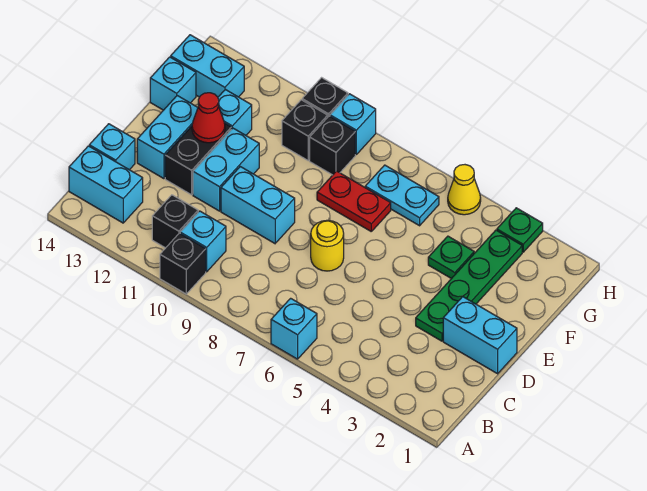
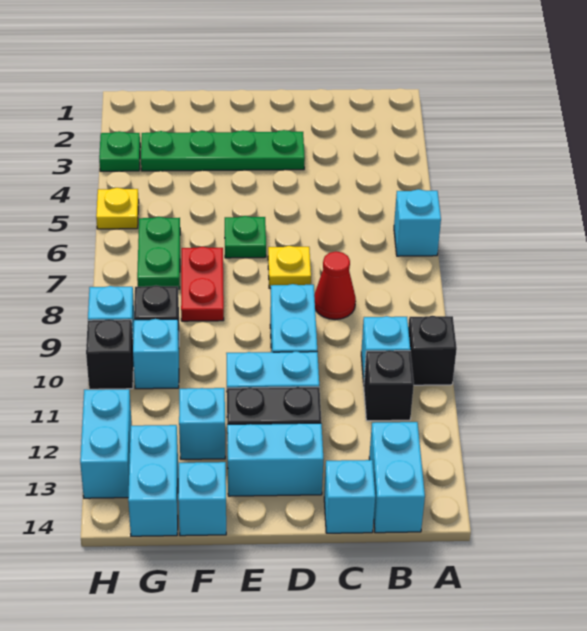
cyan brick D1:D2 level 1 -> cyan brick H12:H13 level 1
yellow round brick D7 level 1 -> yellow plate D7 level 1
red cone E12 level 2 -> red cone C8 level 1
green plate F4 level 1 -> green plate E6 level 1
cyan plate G6:G7 level 1 -> green plate G6:G7 level 1
black brick G10 level 1 -> cyan brick G10 level 1
yellow cone H5 level 1 -> yellow plate H5 level 1

